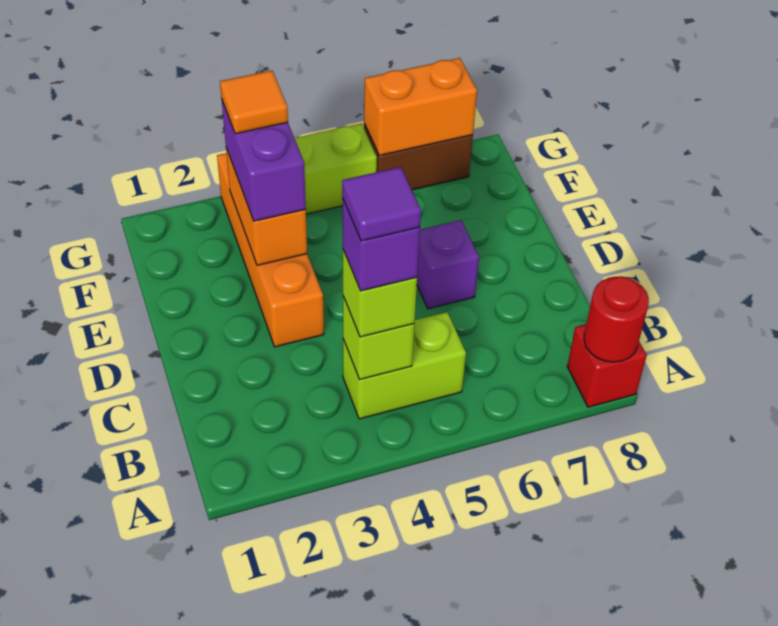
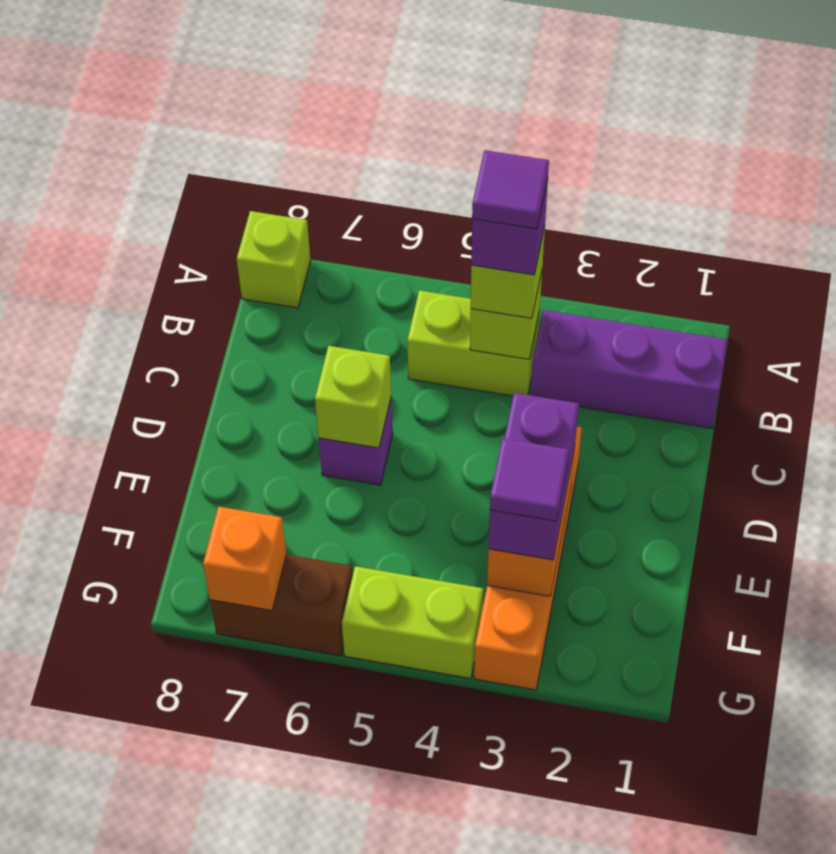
red brick A8 level 1 -> lime brick A8 level 1
red round brick A8 level 2 -> none
none -> purple brick B1:B3 level 1
none -> lime brick D6 level 2
orange tile F3 level 4 -> purple tile F3 level 4
orange brick G6:G7 level 2 -> orange brick G7 level 2

